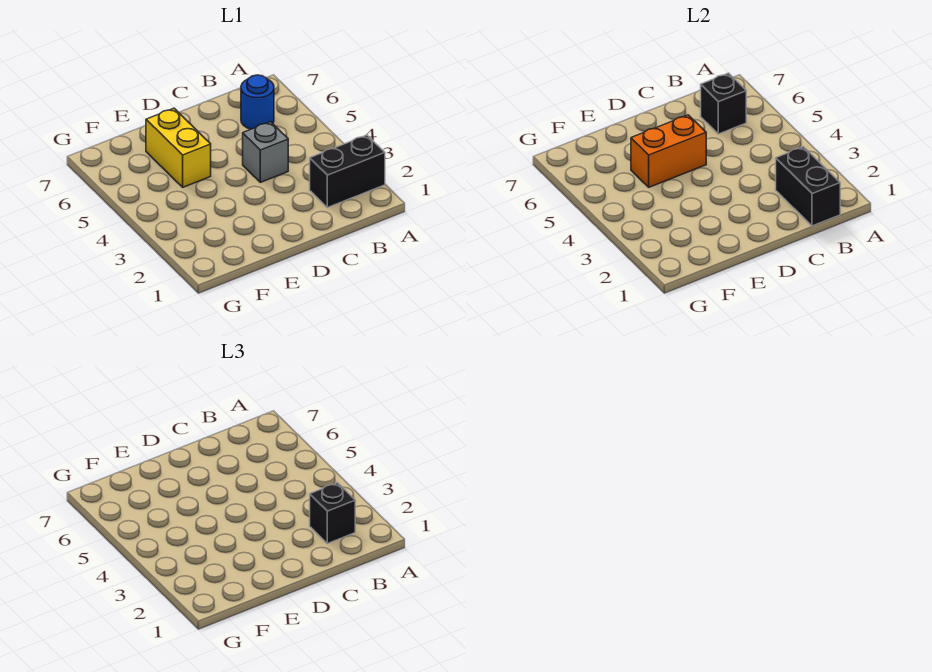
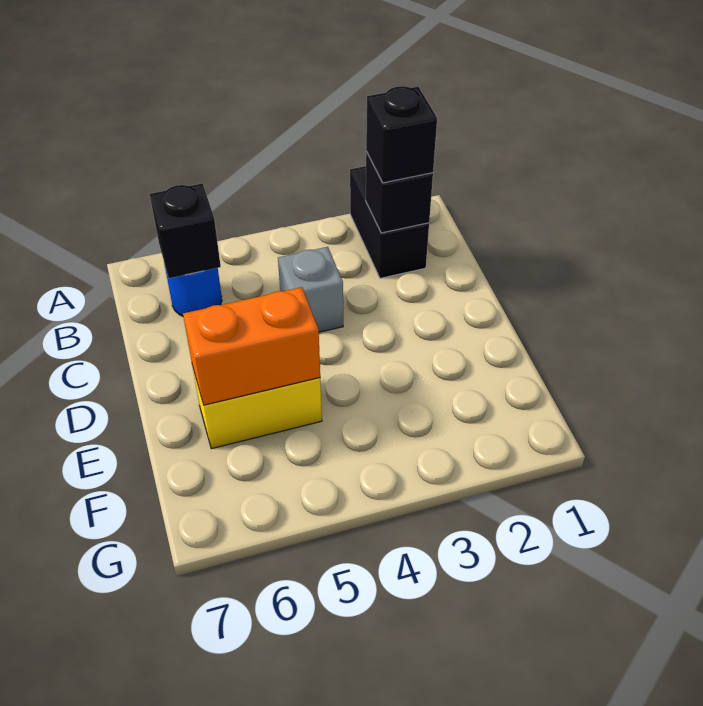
black brick B1:B2 level 2 -> black brick B2 level 2
orange brick D5:E5 level 2 -> orange brick E5:E6 level 2

